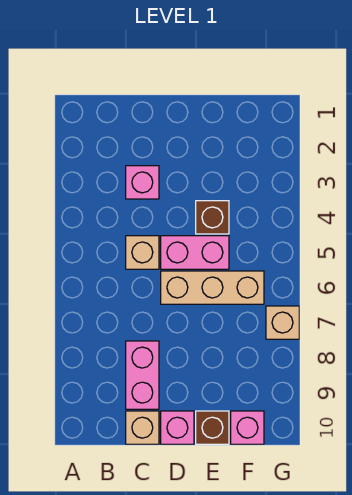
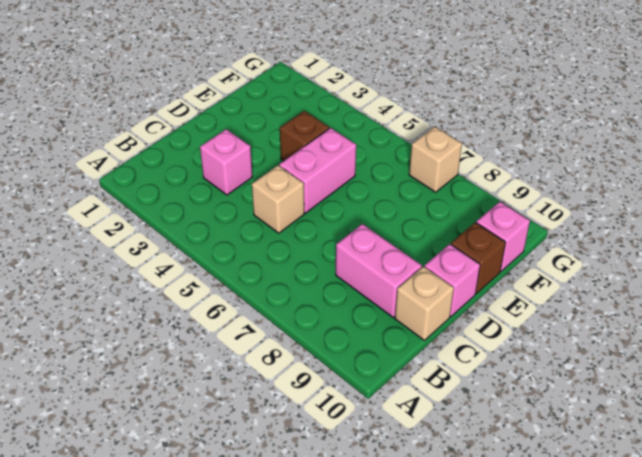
tan brick D6:F6 level 1 -> none

